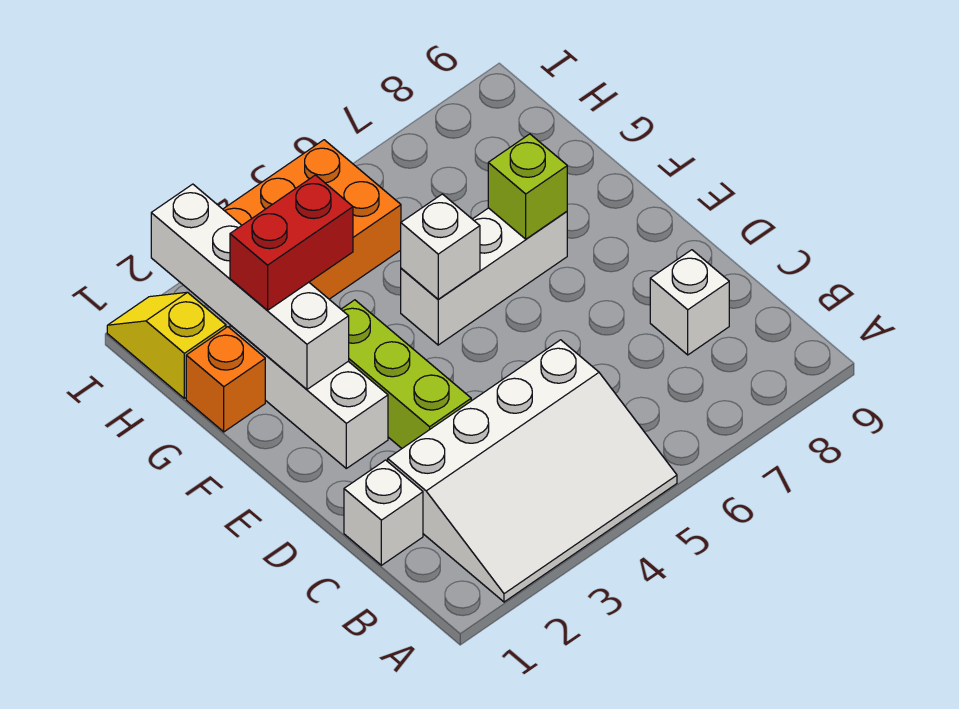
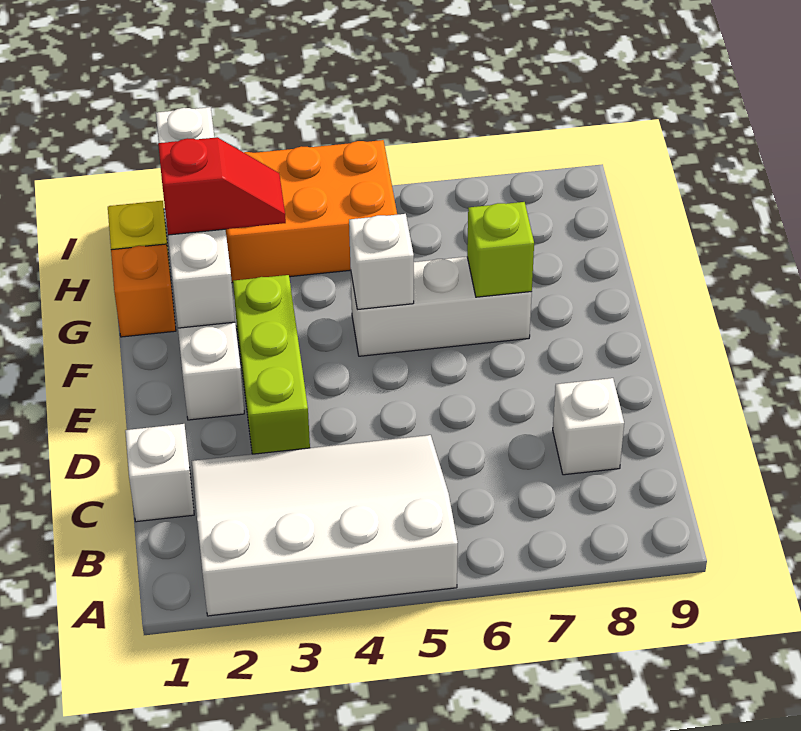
white slope A2:C5 level 1 top C -> white slope A2:C5 level 1 top A
red brick G2:G3 level 3 -> red slope G2:G3 level 3 top 2

